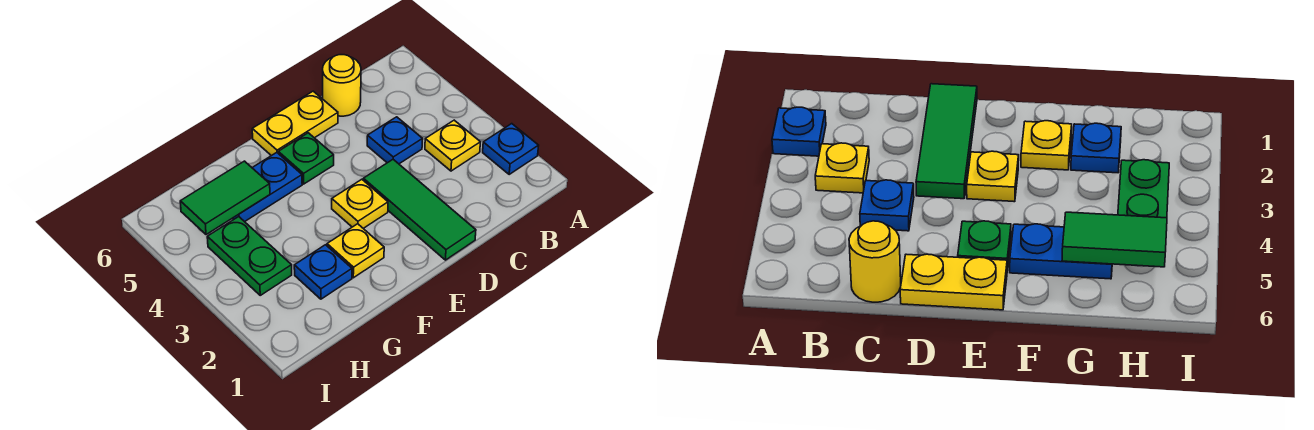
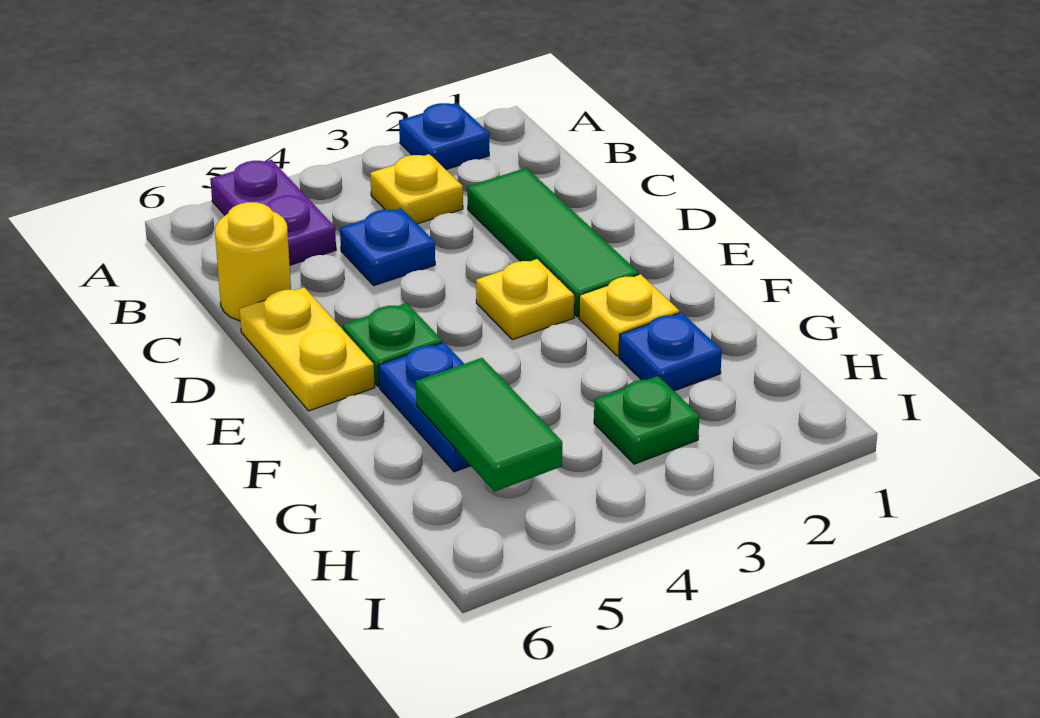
none -> purple plate A5:B5 level 1
green tile D1:D3 level 1 -> green tile C2:E2 level 1
green plate H3:H4 level 1 -> green plate H3 level 1

